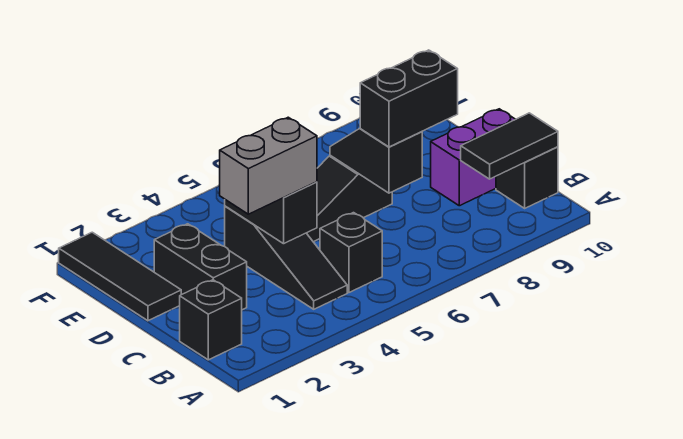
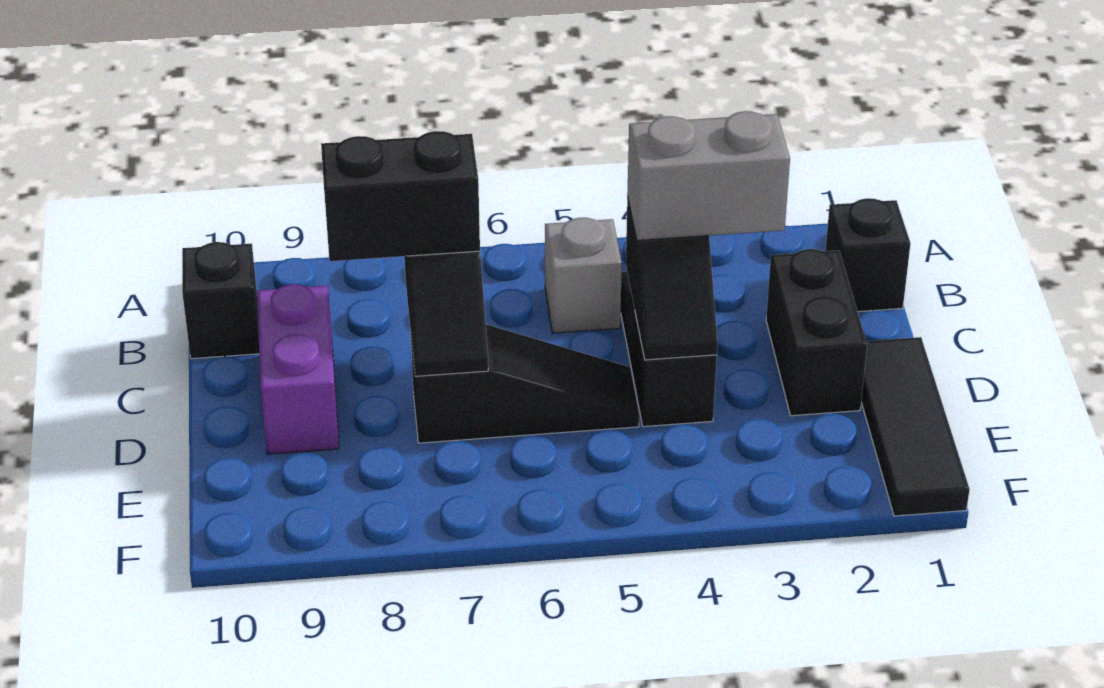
black brick B5 level 1 -> grey brick B5 level 1
black tile B9:B10 level 2 -> none
purple brick C9:C10 level 1 -> purple brick C9:D9 level 1

